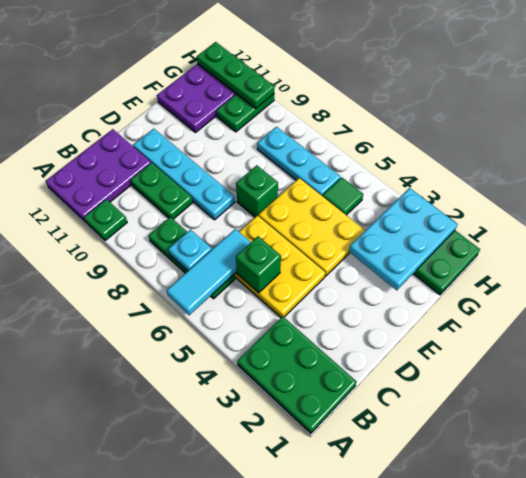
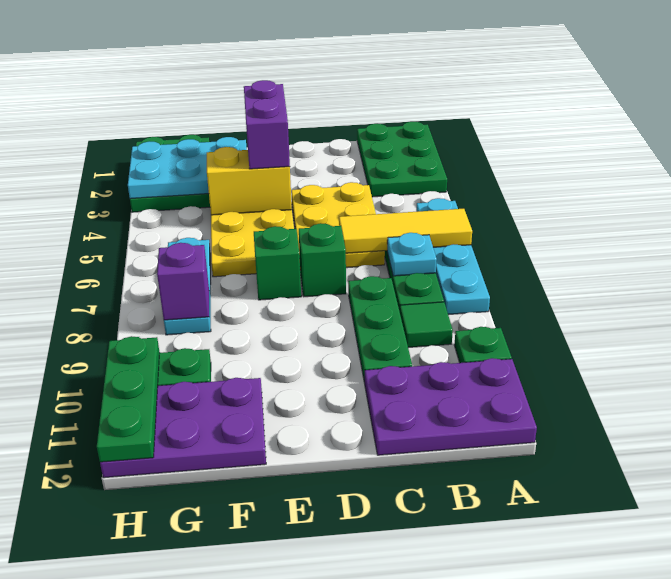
cyan tile A6:C6 level 2 -> yellow tile A6:C6 level 2
green brick C5 level 2 -> green brick D7 level 1
green plate C9:C10 level 1 -> green plate C8:C10 level 1
cyan plate D8:D11 level 1 -> cyan plate A5:A8 level 1
none -> purple brick E3:E4 level 3
none -> yellow brick E4:F4 level 2
green tile G5 level 1 -> green tile B9 level 1
none -> purple brick G8 level 2

